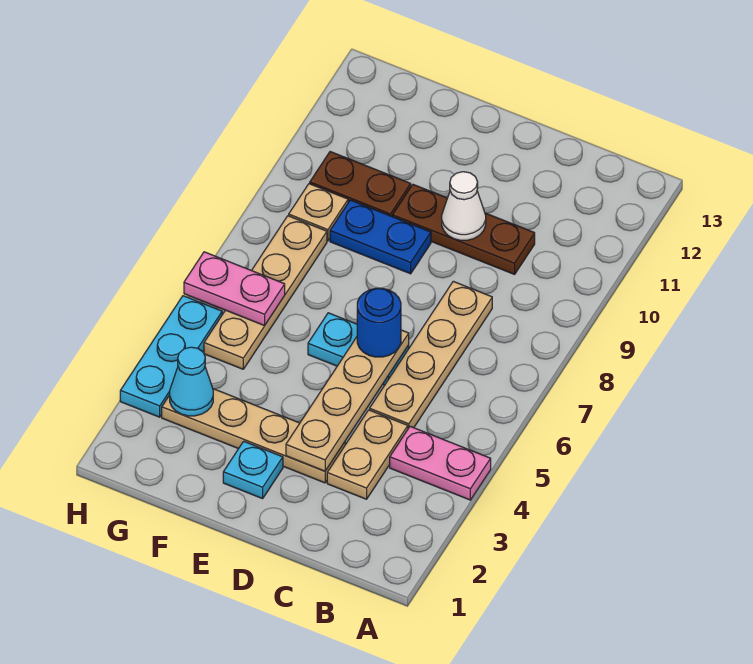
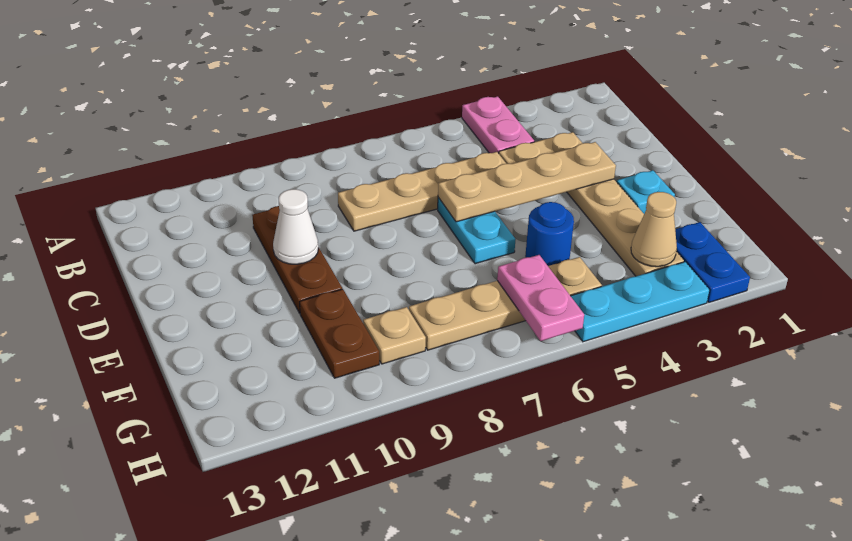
blue round brick D6 level 3 -> blue round brick F5 level 1
blue plate E9:F9 level 1 -> blue plate G2:H2 level 1
cyan cone G3 level 2 -> tan cone G3 level 2

